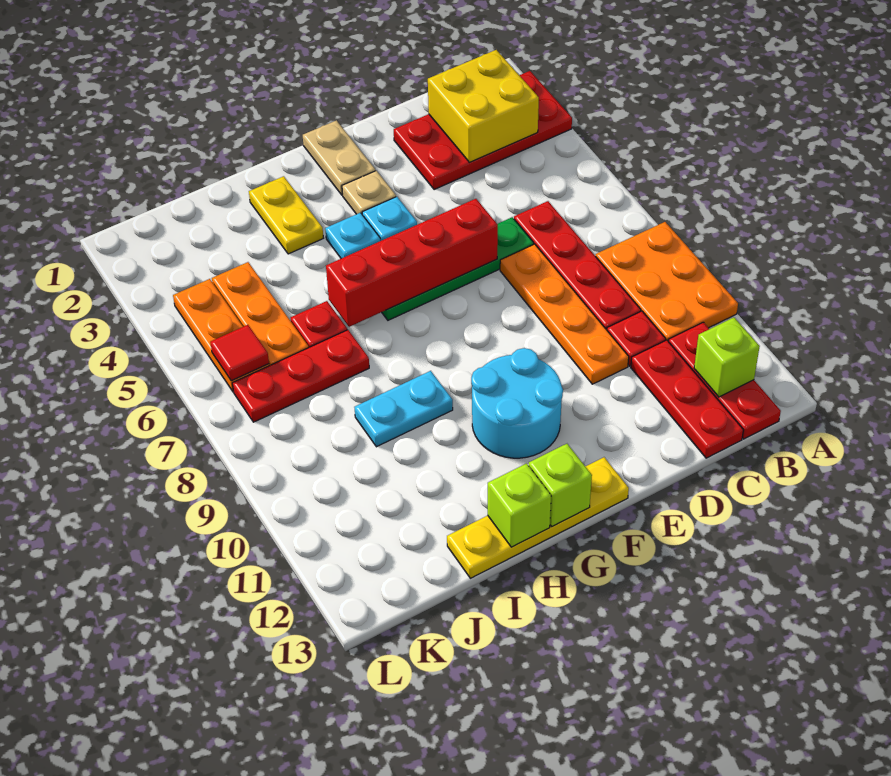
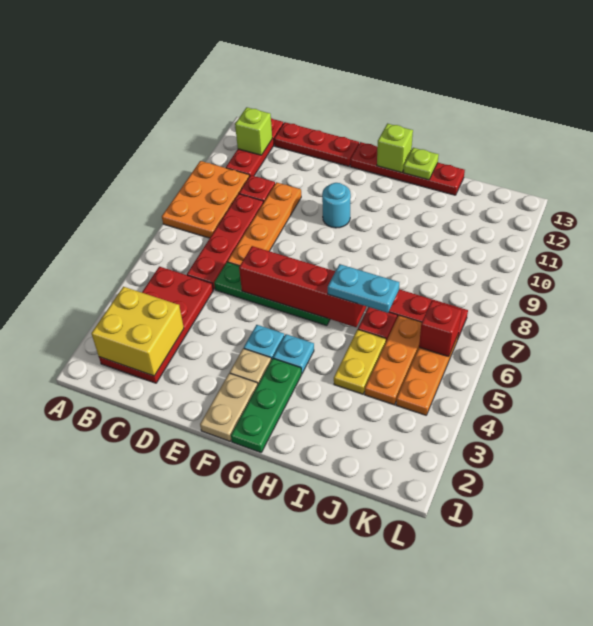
red plate A2:D3 level 1 -> red plate B2:C5 level 1
red plate C11:C13 level 1 -> red plate C13:E13 level 1
cyan round brick F10:G11 level 1 -> cyan round brick F10 level 1
yellow plate F13:I13 level 1 -> red plate F13:I13 level 1
none -> green plate G1:G3 level 1
yellow plate H2:H3 level 1 -> yellow plate I4:I5 level 1
cyan plate H9:I9 level 1 -> cyan plate H6:I6 level 3
lime brick H13 level 2 -> lime plate H13 level 2
red tile K6 level 2 -> red brick K6 level 2

